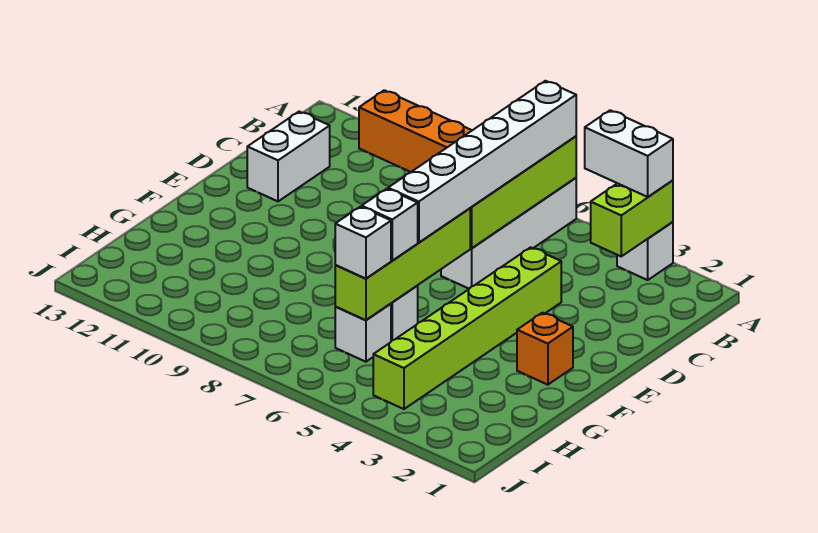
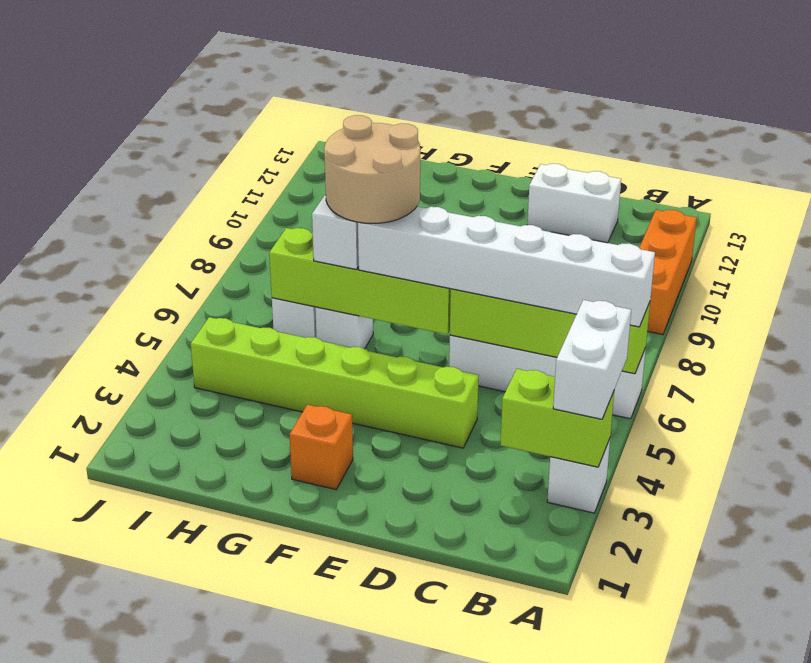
none -> tan round brick F6:G7 level 4
white brick H6 level 3 -> none

